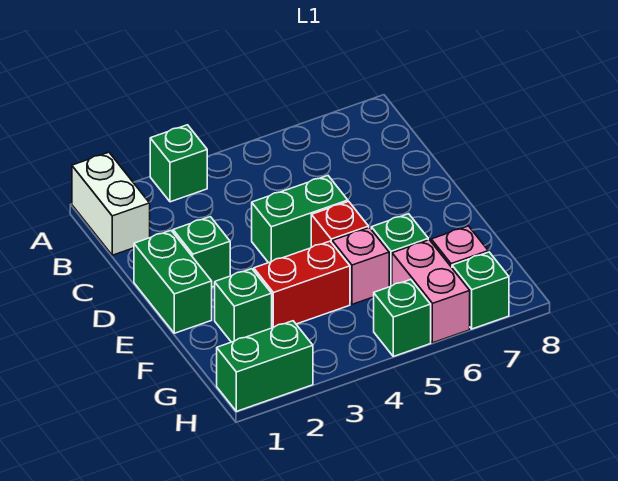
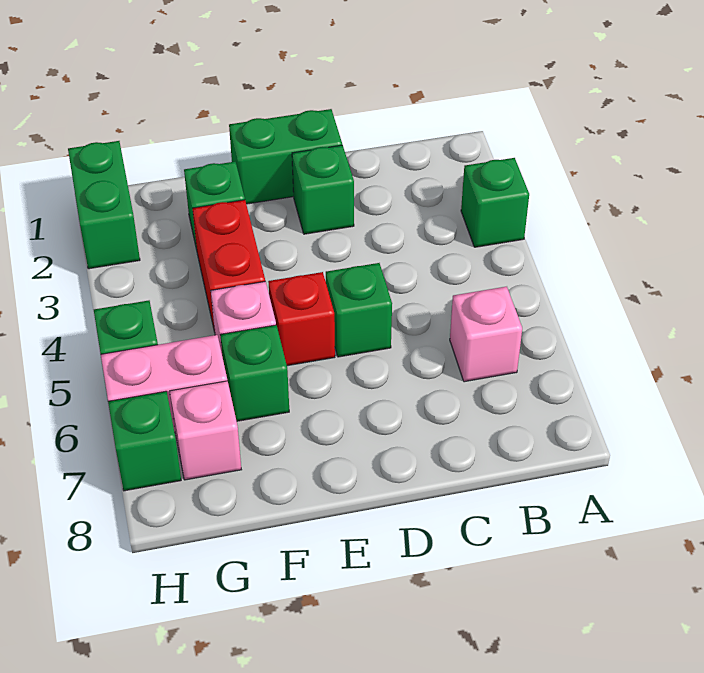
white brick A1:B1 level 1 -> none
none -> pink brick B6 level 1
green brick D4:D5 level 1 -> green brick D5 level 1

